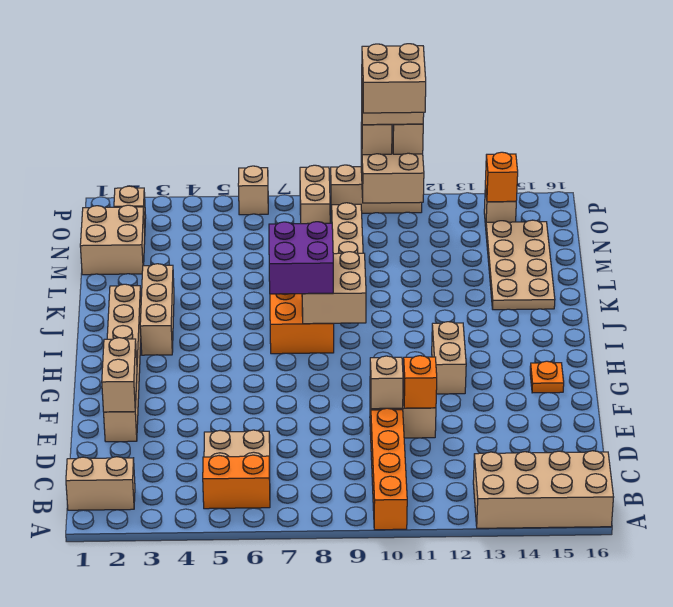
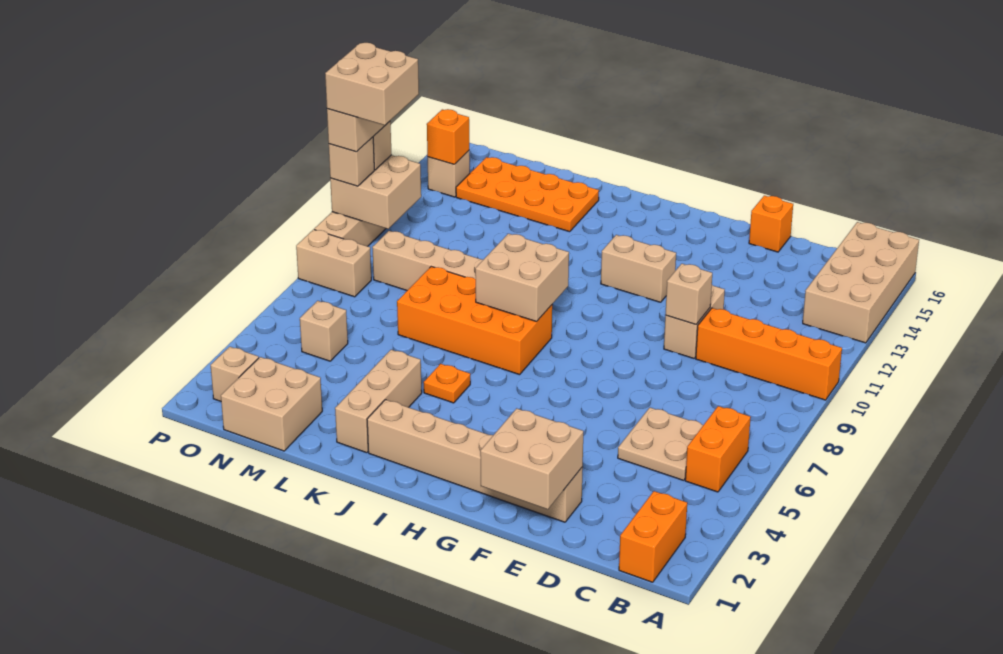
tan brick B1:B2 level 1 -> orange brick B1:B2 level 1
tan brick E2:F2 level 2 -> tan brick E1:F2 level 2
orange brick E11 level 2 -> orange brick E16 level 1
orange plate G15 level 1 -> orange plate J5 level 1
tan brick I3:K3 level 1 -> tan brick K2:K4 level 1
purple brick I7:J8 level 3 -> none
tan plate K14:N15 level 1 -> orange plate K14:N15 level 1
tan brick P6 level 1 -> tan brick N5 level 1

